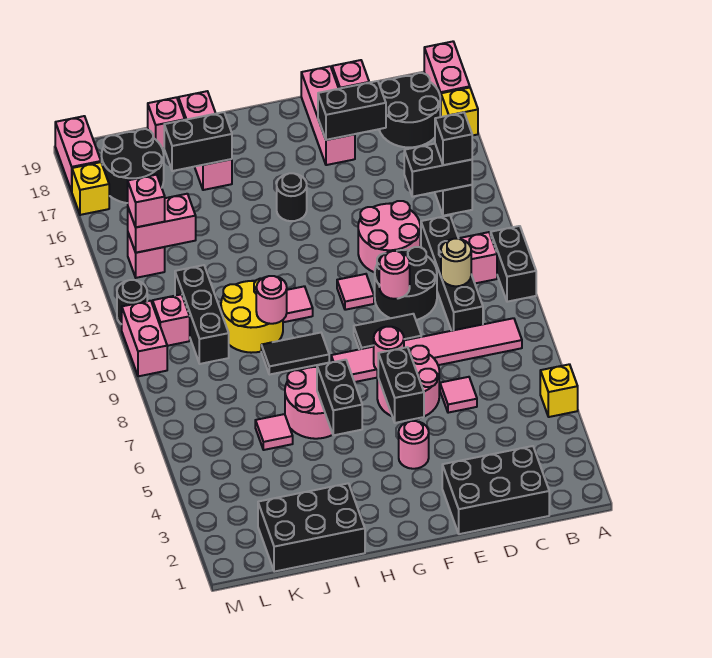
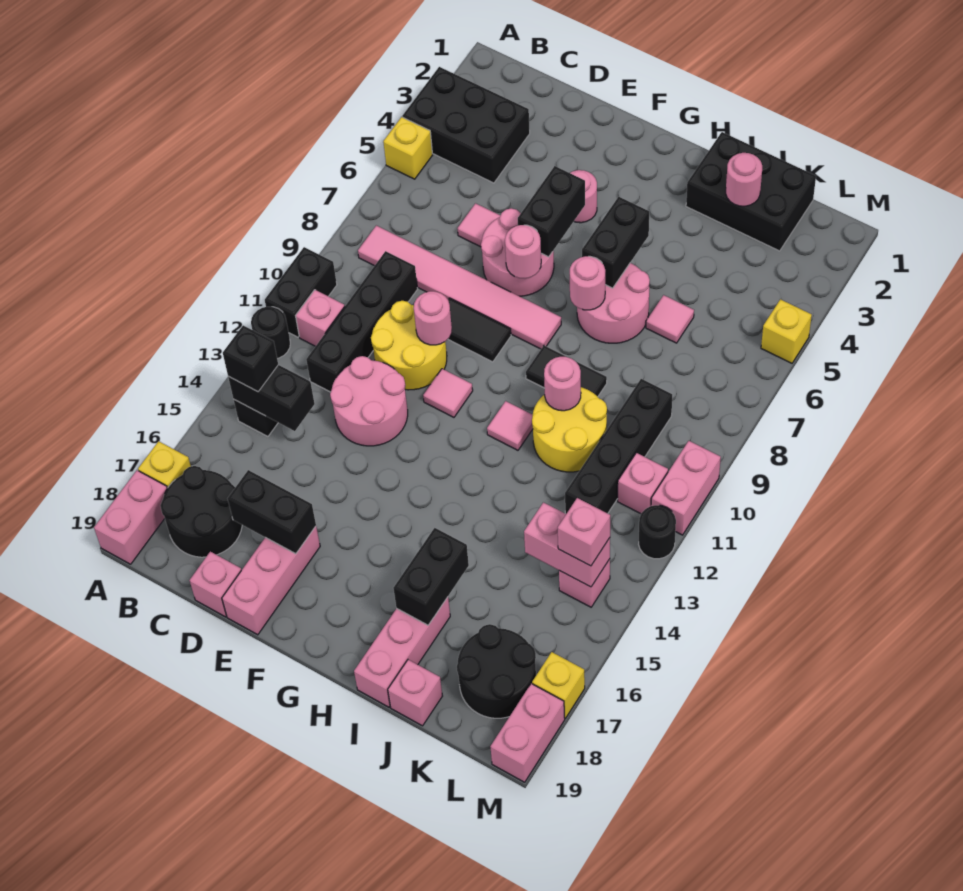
black brick C1:E2 level 1 -> black brick A3:C4 level 1
tan round brick C10 level 2 -> none
black round brick D10:E11 level 1 -> yellow round brick D10:E11 level 1
black round brick G15 level 1 -> black round brick A12 level 1
none -> pink round brick H7 level 2
black brick I17:J17 level 2 -> black brick I16:I17 level 2
none -> pink round brick J2 level 2
black brick K10:K12 level 1 -> black brick K9:K12 level 1
none -> yellow brick M5 level 1

